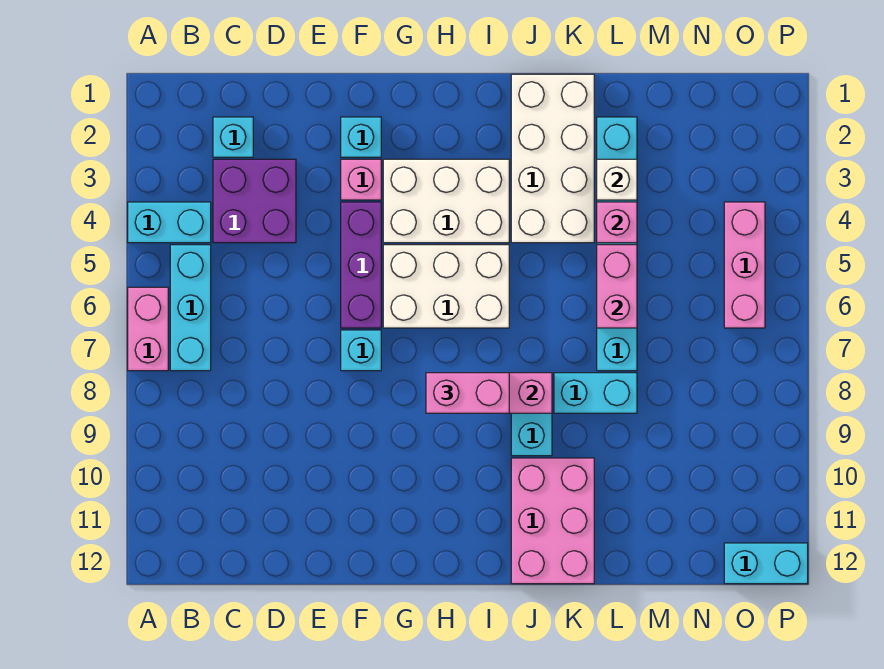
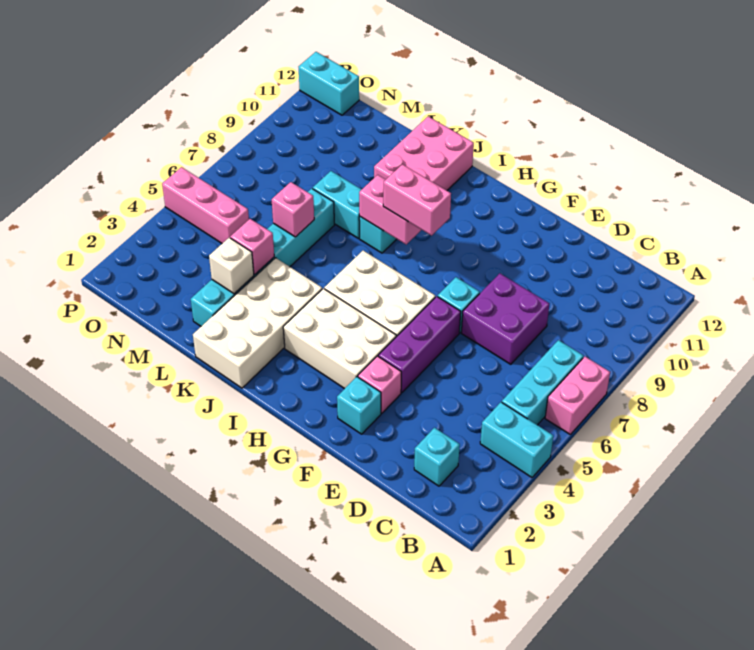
purple brick C3:D4 level 1 -> purple brick D7:E8 level 1
pink brick L5:L6 level 2 -> pink brick L6 level 2
pink brick O4:O6 level 1 -> pink brick N5:P5 level 1

